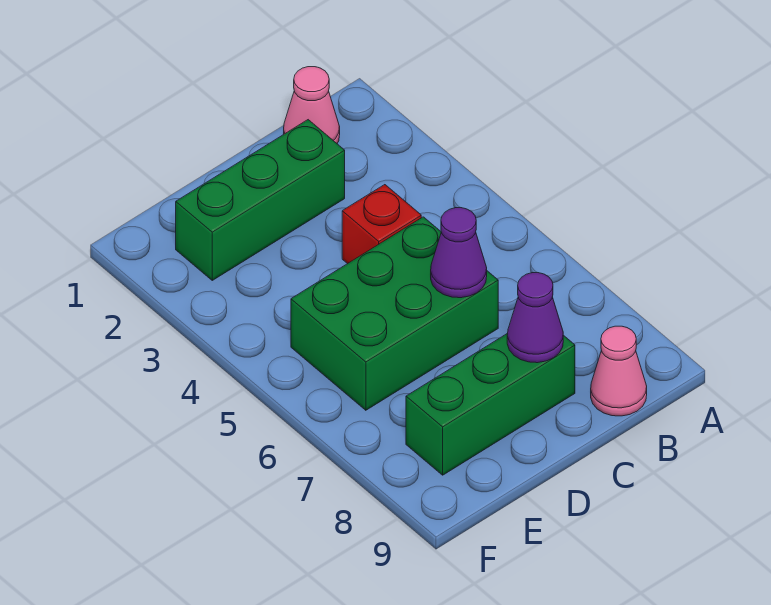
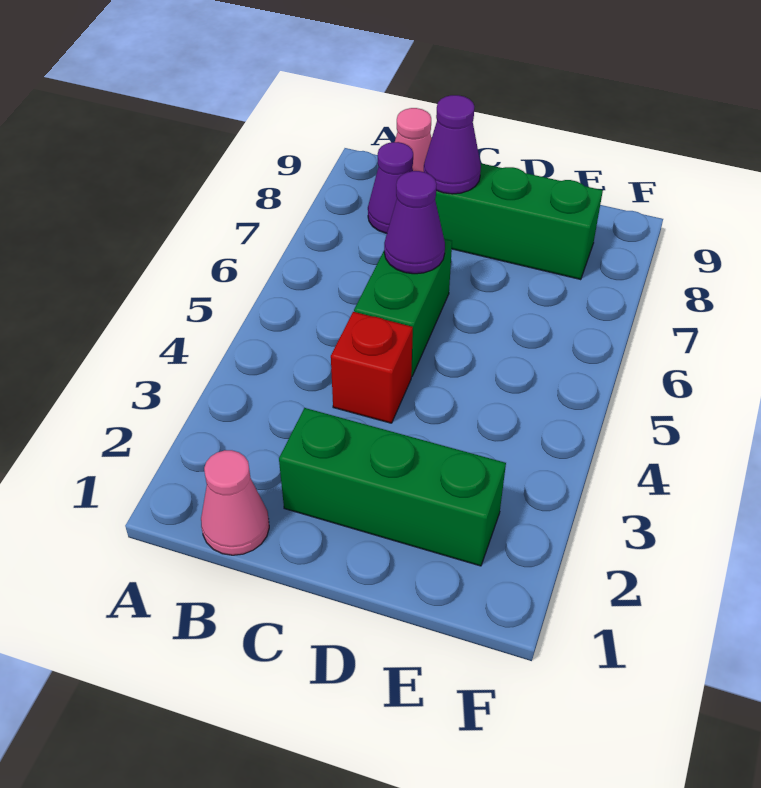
none -> purple cone B8 level 1
green brick C5:E6 level 1 -> green brick C5:C6 level 1

